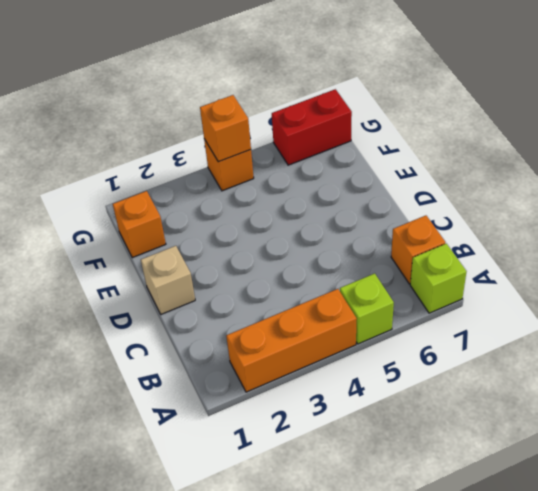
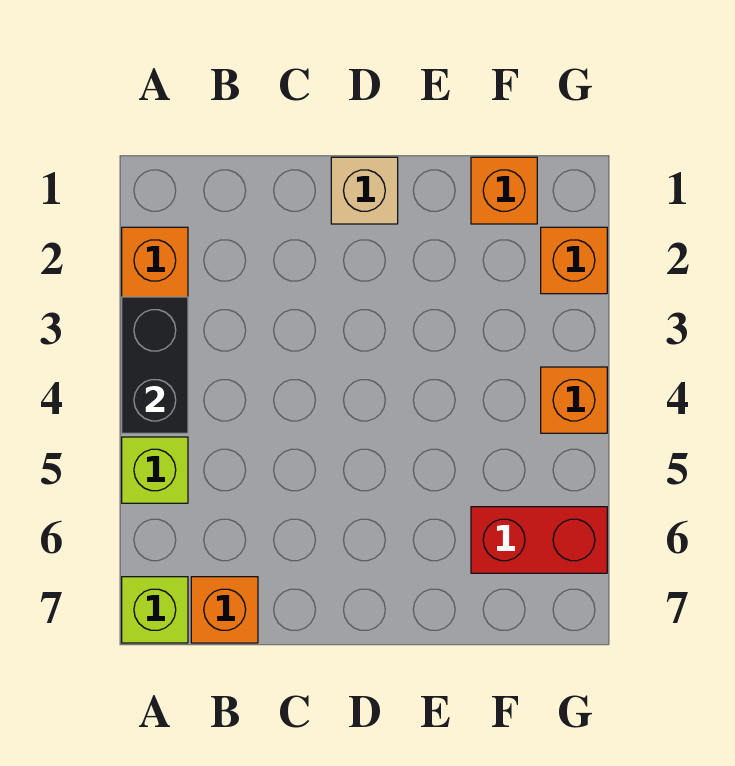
none -> black brick A3:A4 level 2
orange brick G4 level 2 -> orange brick G2 level 1
red brick G6:G7 level 1 -> red brick F6:G6 level 1

